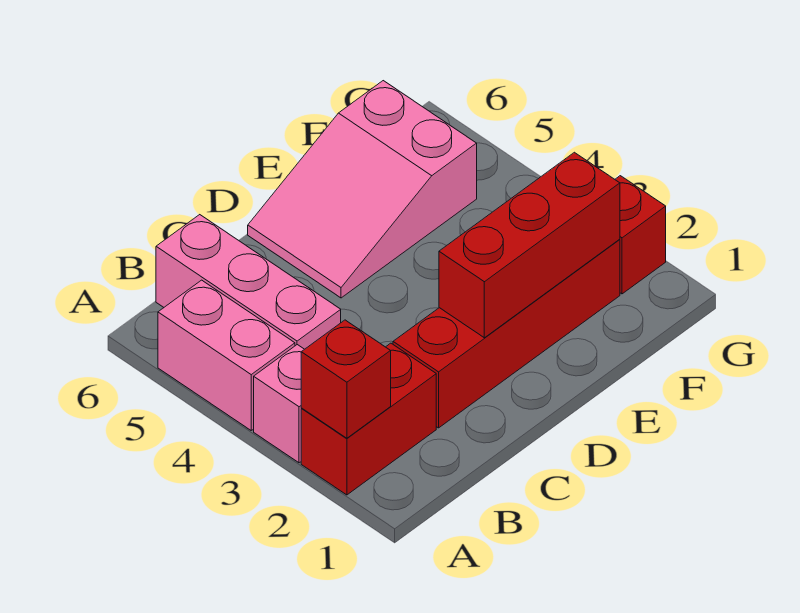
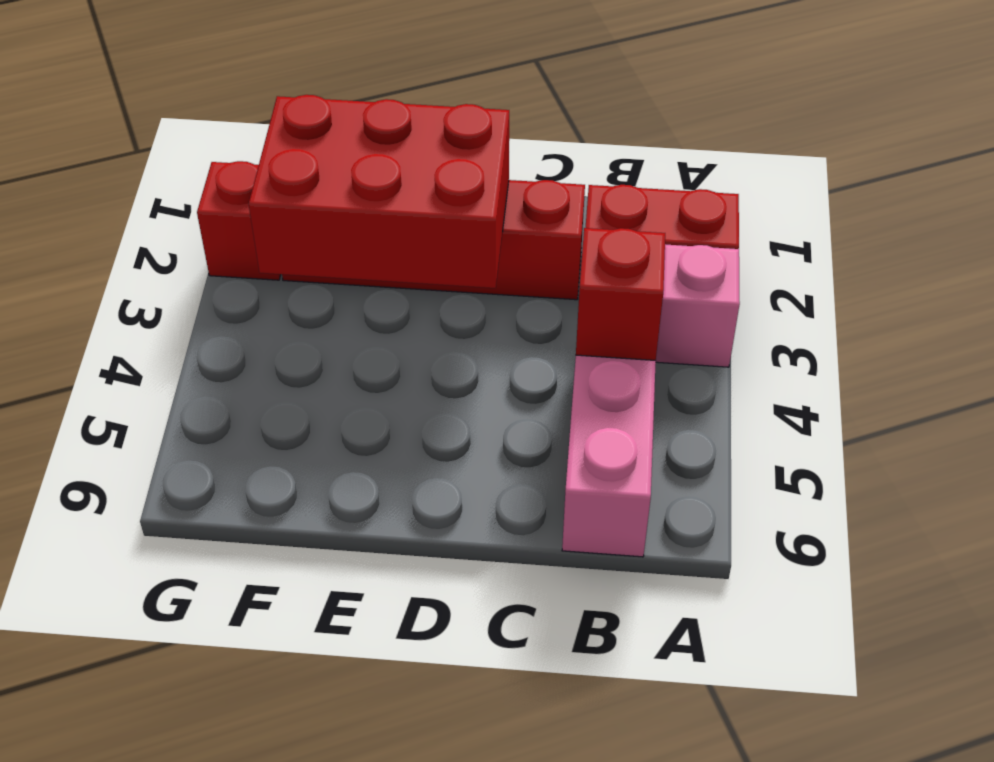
red brick A2 level 2 -> red brick B4 level 2
pink brick A4:A5 level 1 -> none
red brick D2:F2 level 2 -> red brick D2:F3 level 2
pink slope D5:F6 level 1 top F -> none

